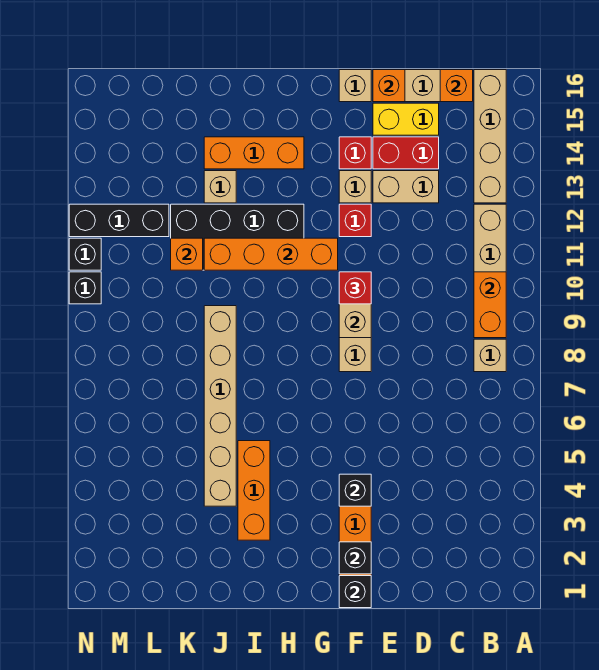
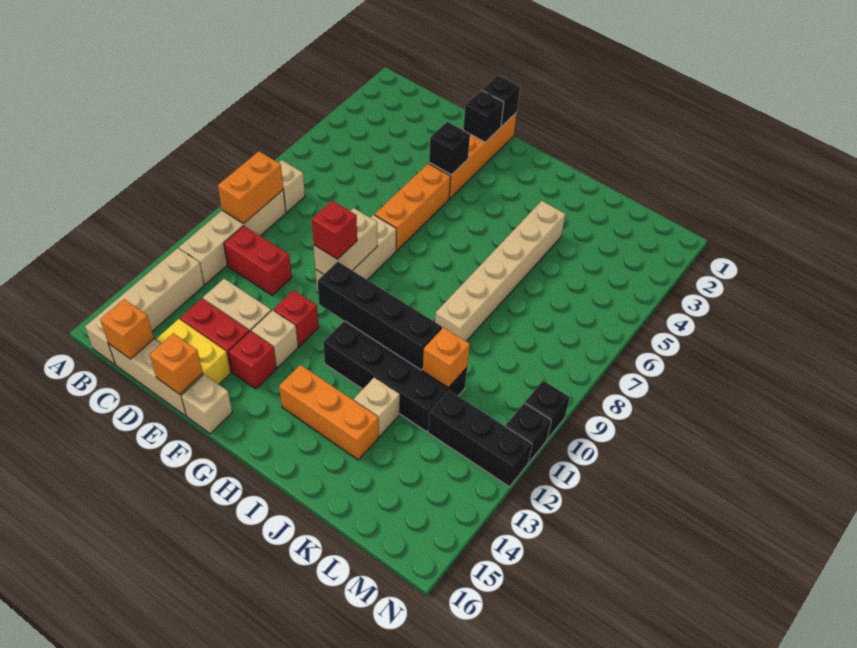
none -> red brick C11:D11 level 1
orange brick G11:J11 level 2 -> black brick G11:J11 level 2
orange brick I3:I5 level 1 -> orange brick F5:F7 level 1

